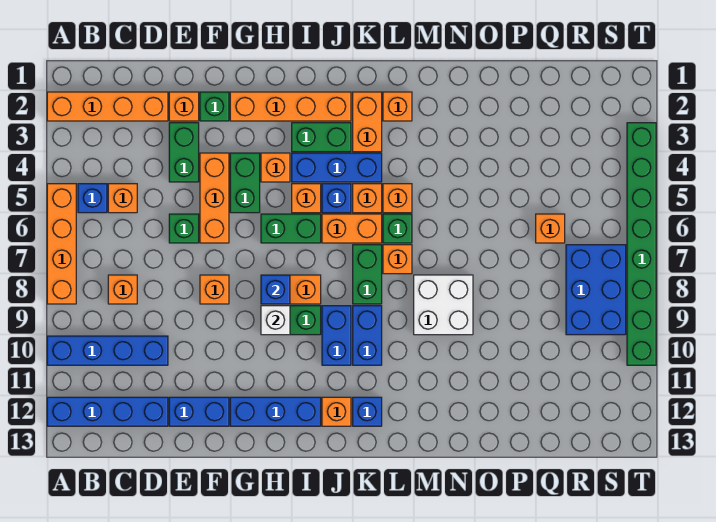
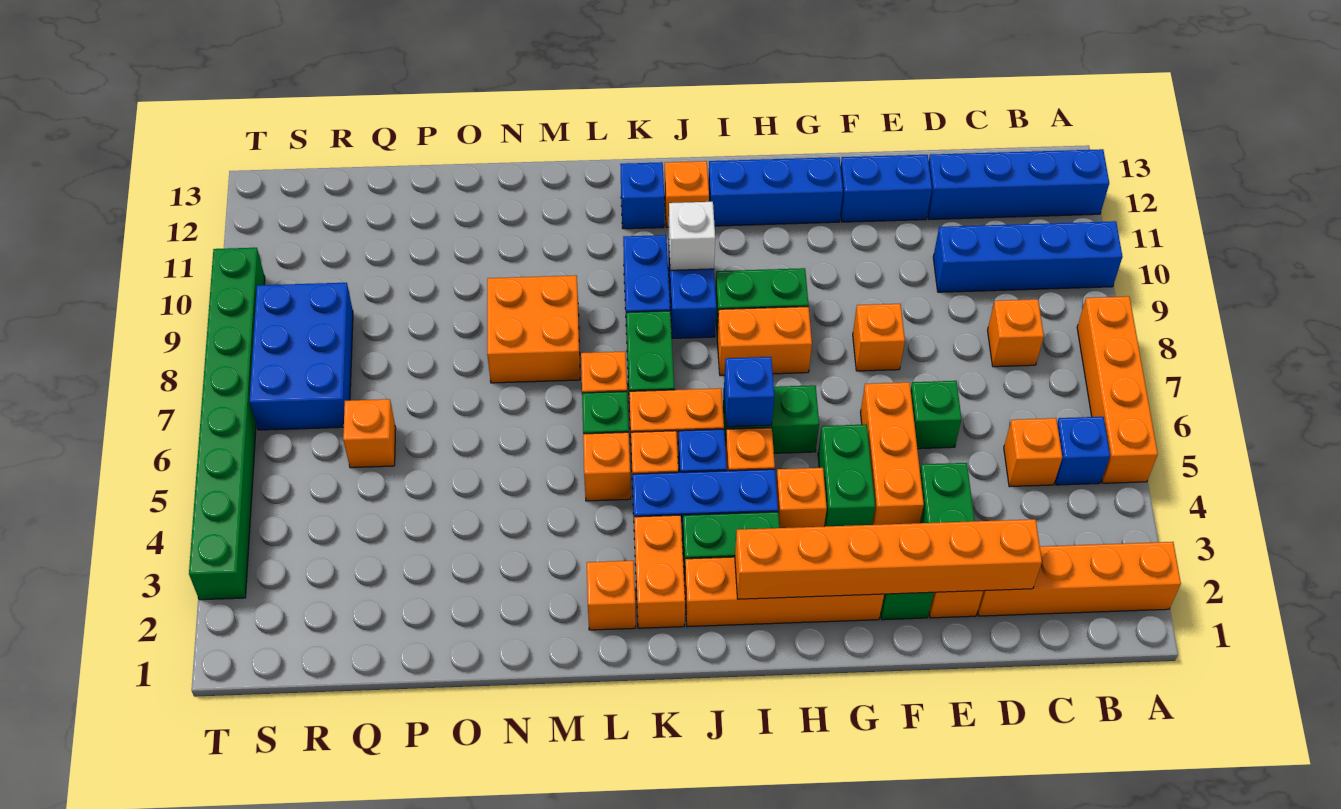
none -> orange brick D2:I2 level 2
blue brick H8 level 2 -> blue brick I6 level 2
white brick H9 level 2 -> white brick J10 level 2
white brick M8:N9 level 1 -> orange brick M8:N9 level 1

